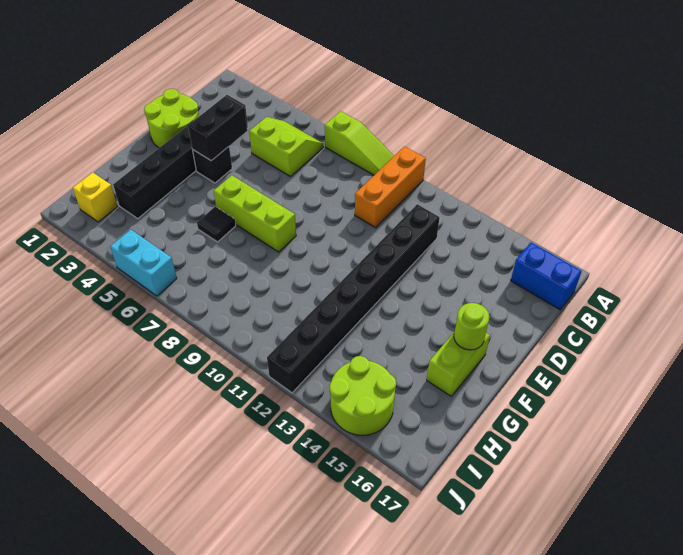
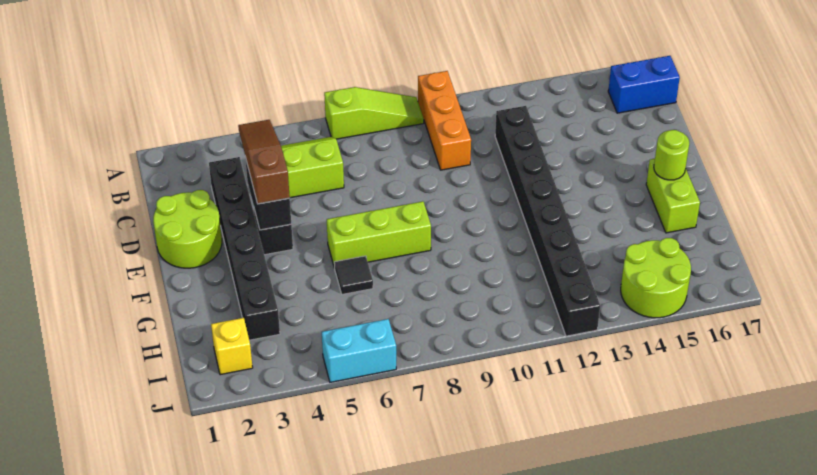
none -> brown slope C4:E4 level 3 top E

